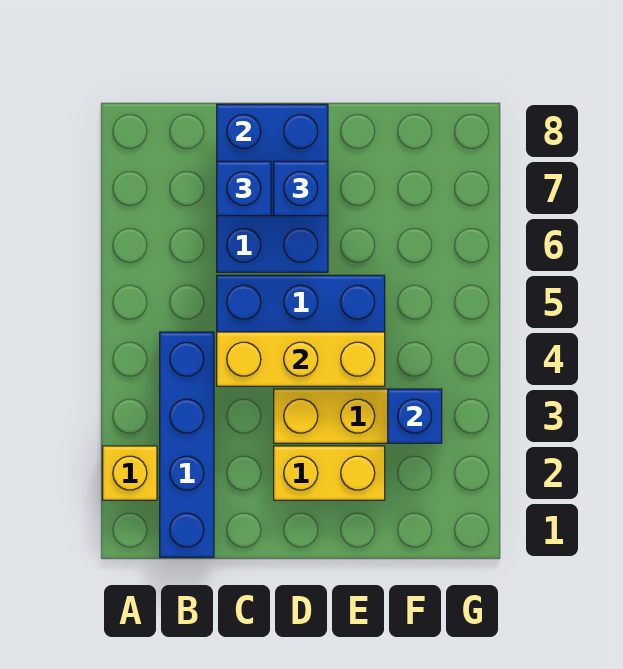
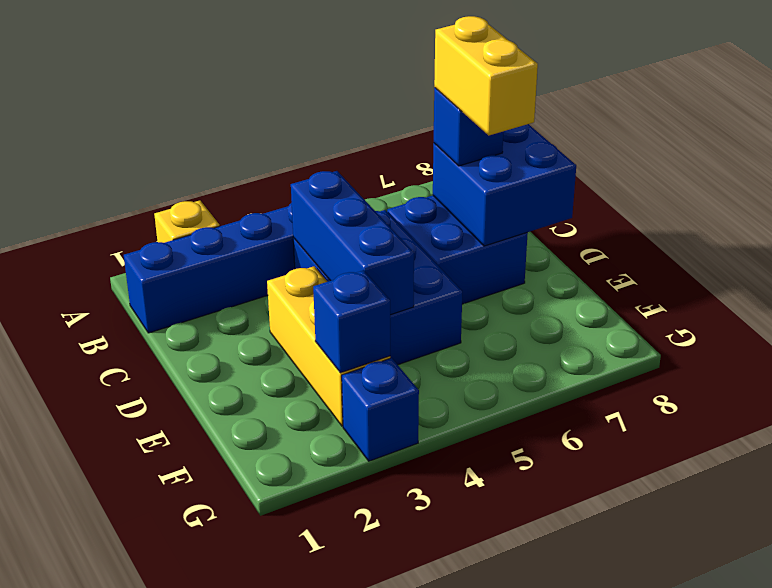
yellow brick C4:E4 level 2 -> blue brick C4:E4 level 2
yellow brick D2:E2 level 1 -> yellow brick C7:D7 level 4
blue brick D7 level 3 -> blue brick G3 level 1

